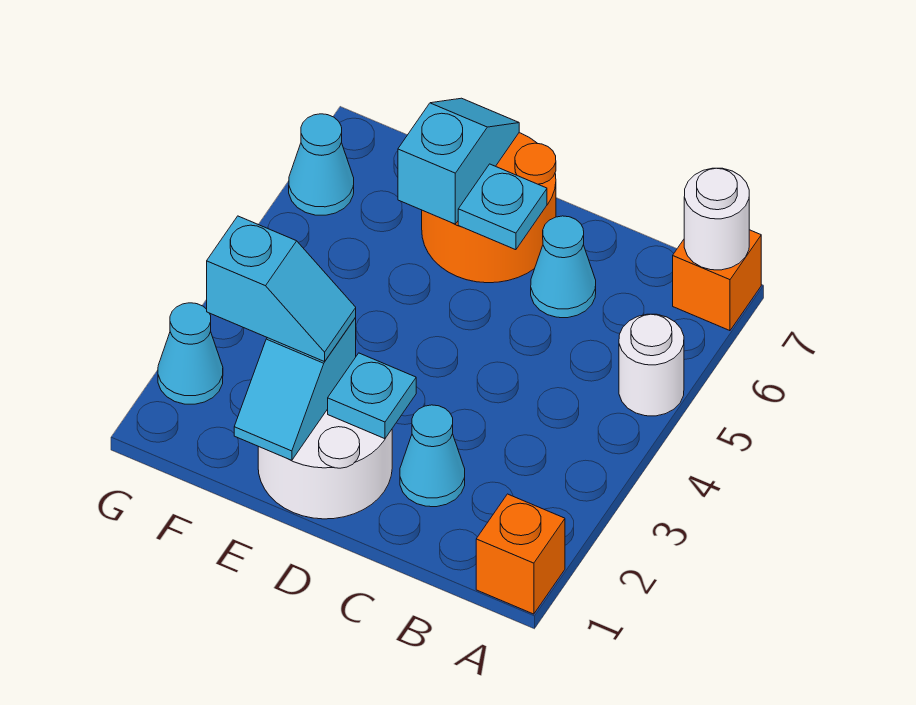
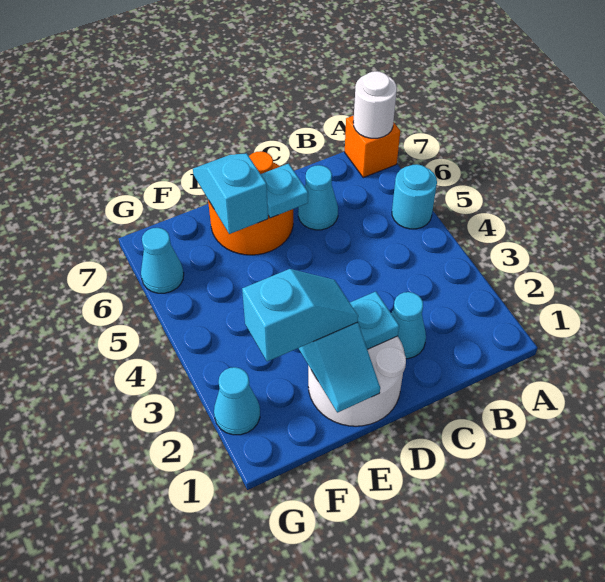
orange brick A1 level 1 -> none
white round brick A5 level 1 -> cyan round brick A5 level 1

